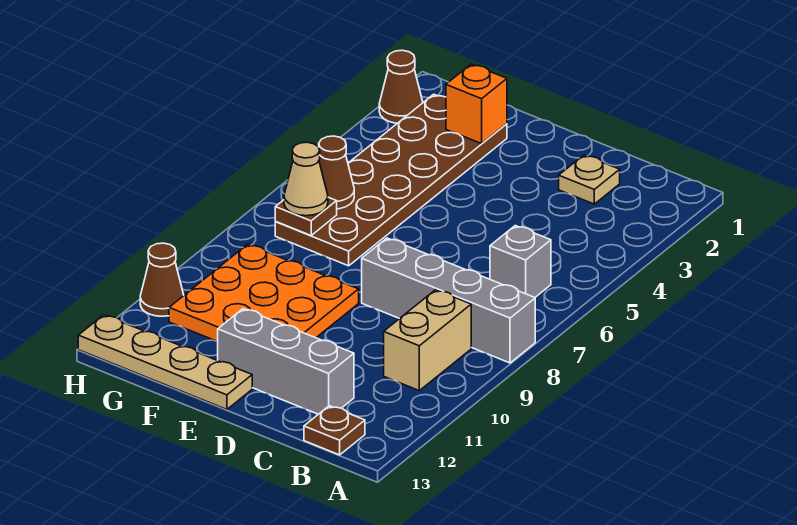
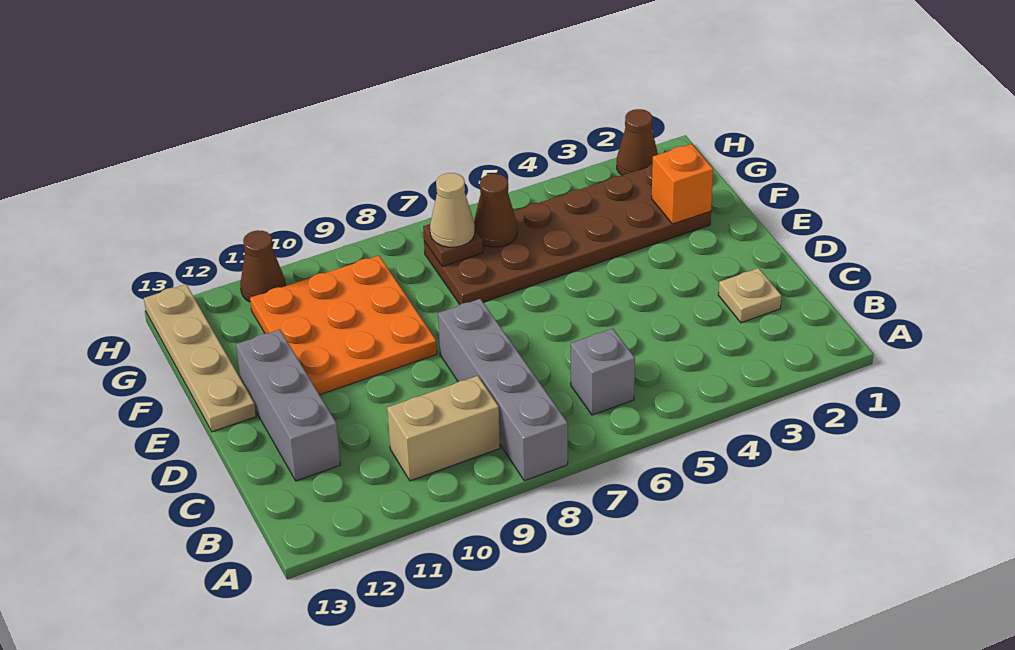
brown plate B13 level 1 -> none

